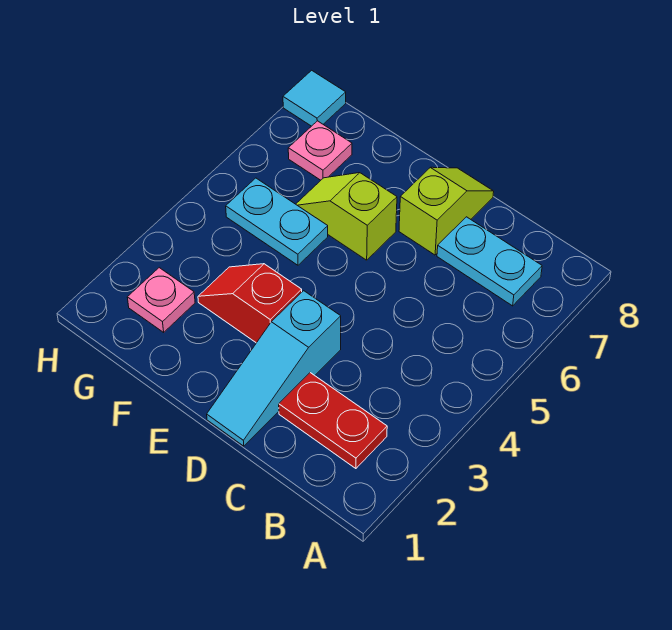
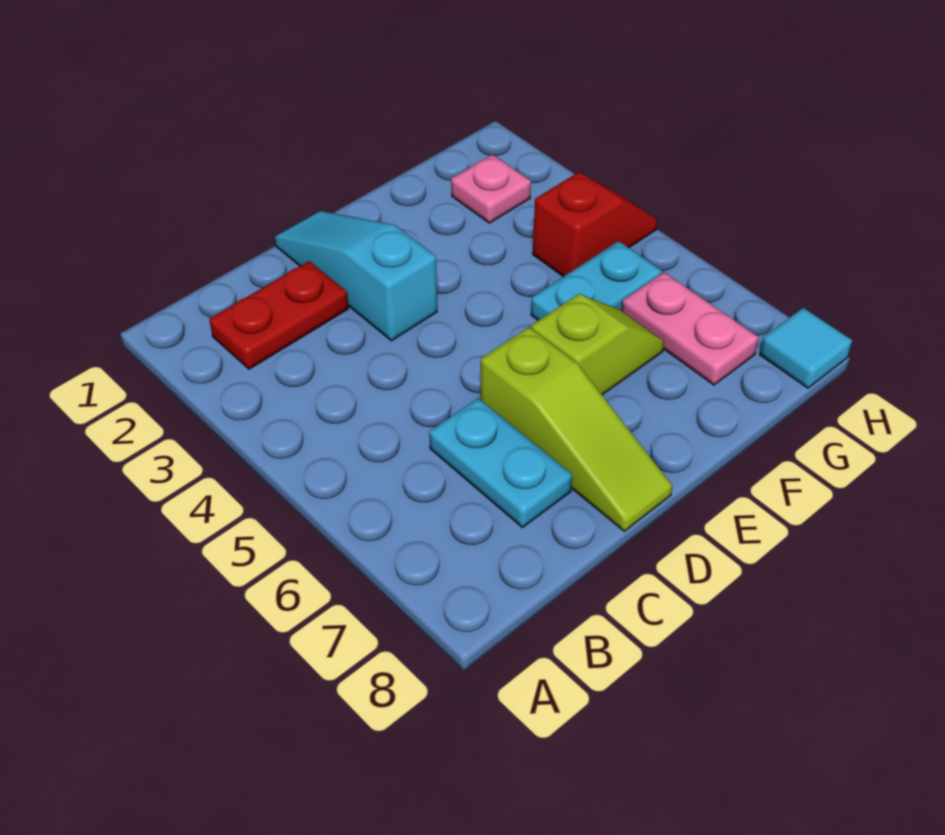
cyan plate B7:C7 level 1 -> cyan plate C6:C7 level 1
lime slope D7:D8 level 1 top 7 -> lime slope D6:D8 level 1 top 6
red slope E3:F3 level 1 top E -> red slope G4:H4 level 1 top G
pink plate G7 level 1 -> pink plate G6:G7 level 1

